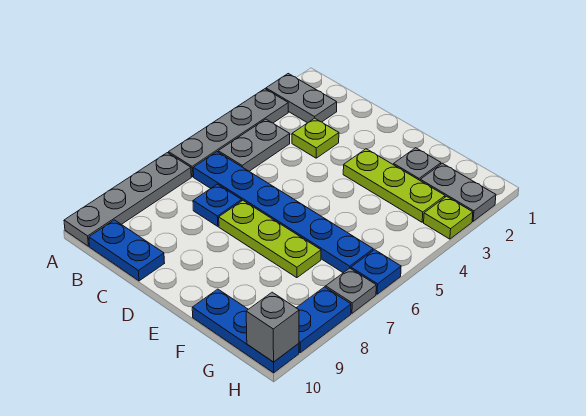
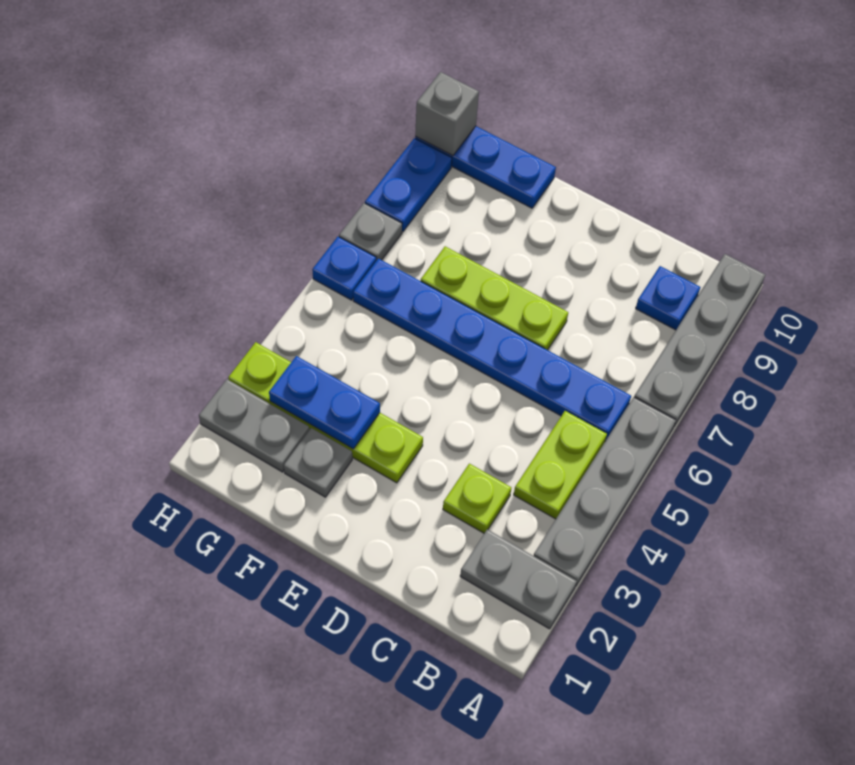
grey plate B4:B5 level 1 -> lime plate B4:B5 level 1
blue plate B10:C10 level 1 -> blue plate F3:G3 level 2
blue plate C7 level 1 -> blue plate B9 level 1

